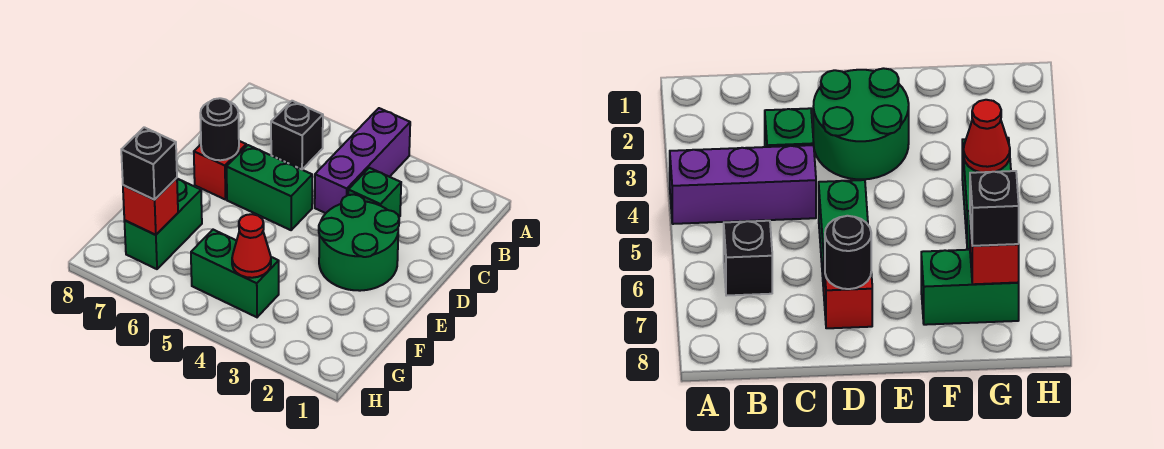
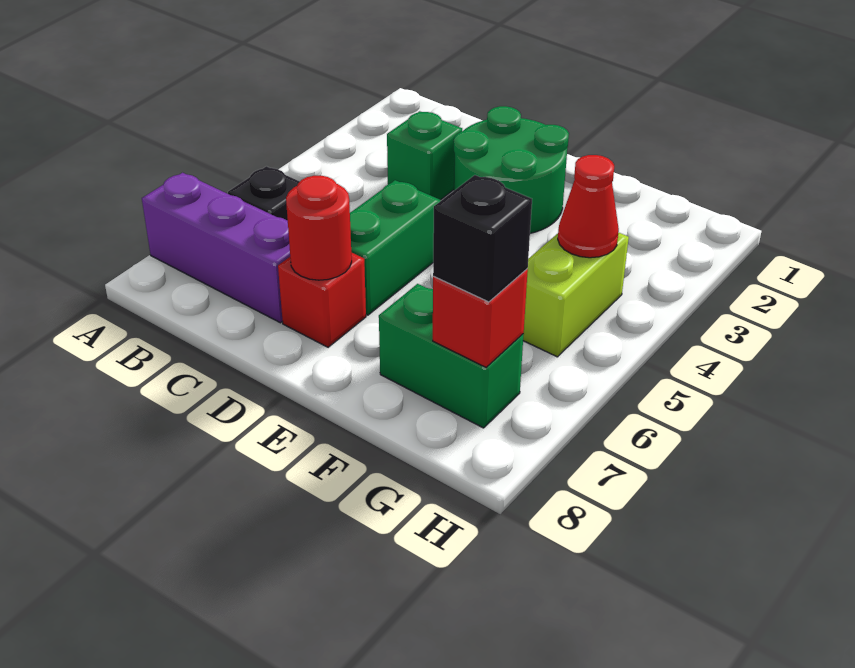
purple brick A4:C4 level 1 -> purple brick A7:C7 level 1
black round brick D7 level 2 -> red round brick D7 level 2
green brick G4:G5 level 1 -> lime brick G4:G5 level 1

